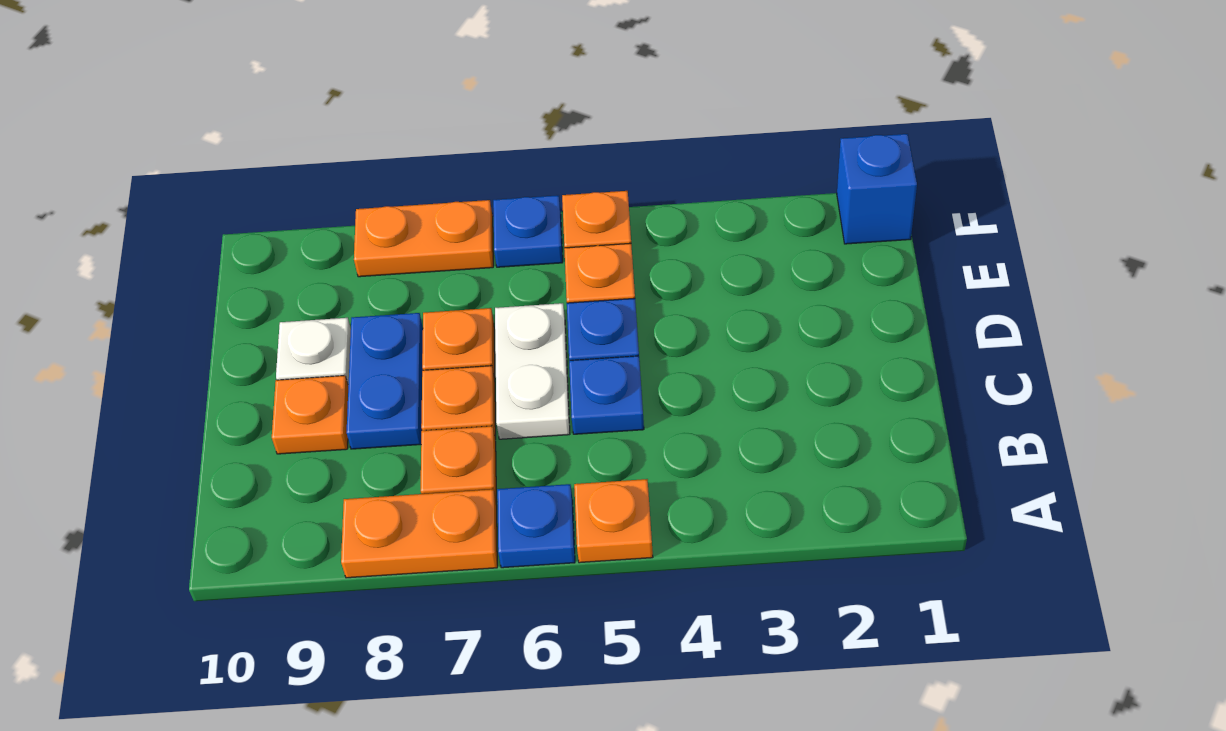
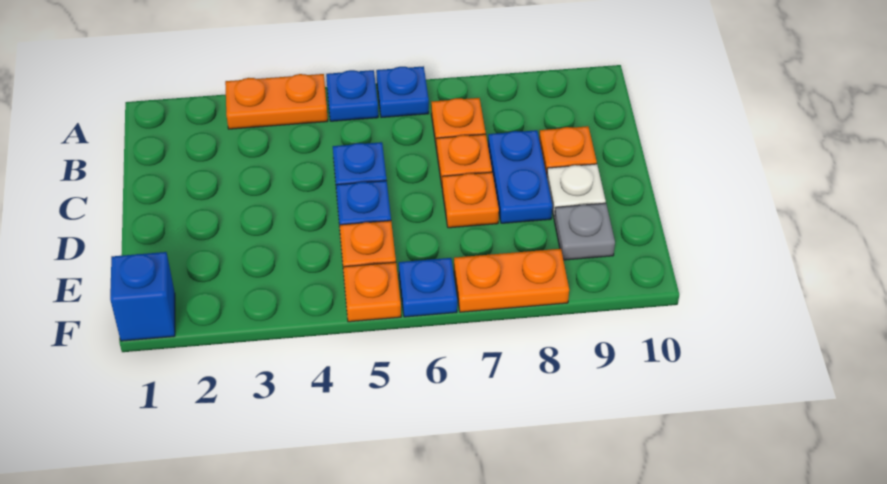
orange plate A5 level 1 -> blue plate A5 level 1
orange plate A7:A8 level 1 -> orange plate A3:A4 level 1
white plate C6:D6 level 1 -> none
none -> grey plate E9 level 1

